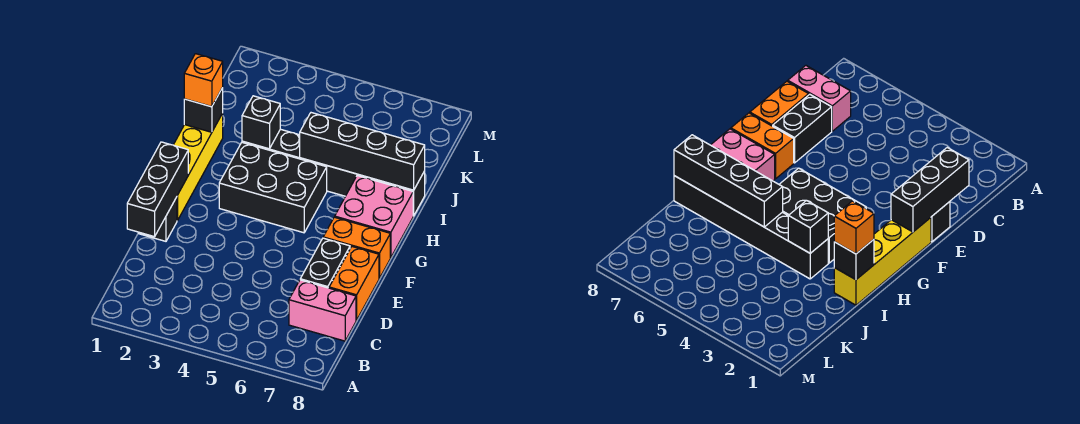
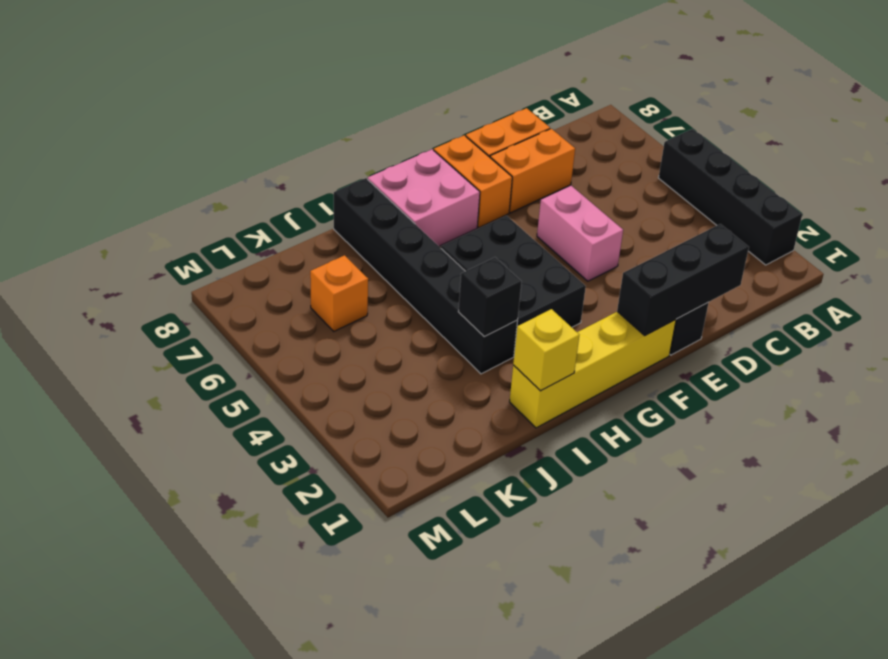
pink brick C7:C8 level 1 -> pink brick E4:E5 level 1
black brick D7:E7 level 1 -> orange brick D7:E7 level 1
black brick I1 level 2 -> yellow brick I1 level 2
orange brick I1 level 3 -> orange brick K6 level 1
black brick I5:I8 level 2 -> black brick A2:A5 level 1

